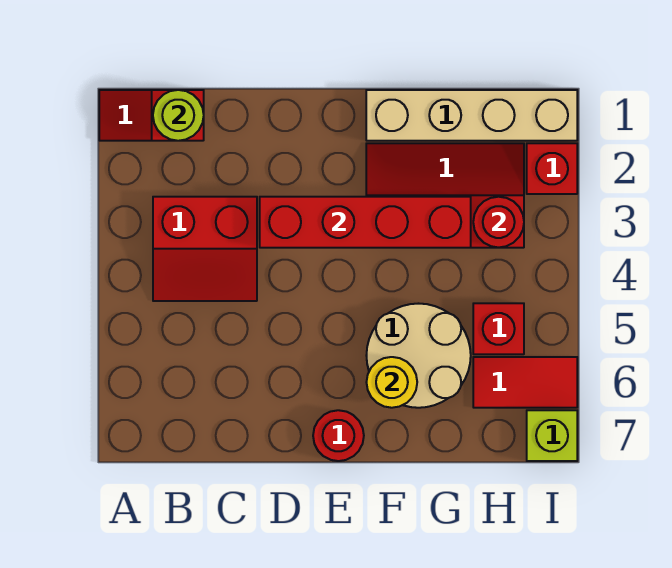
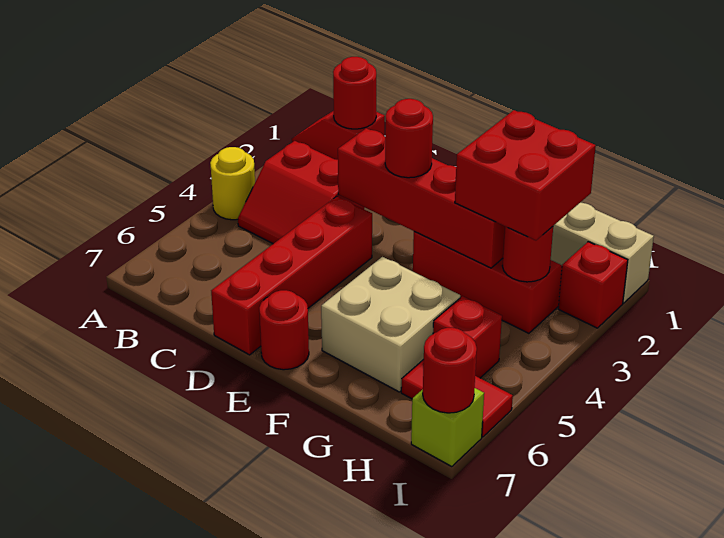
lime round brick B1 level 2 -> red round brick B1 level 2
none -> red brick D4:D7 level 1
none -> red round brick E3 level 3
tan round brick F5:G6 level 1 -> tan brick F5:G6 level 1
yellow round brick F6 level 2 -> yellow round brick A4 level 1
none -> red brick G2:H3 level 3
none -> red round brick I7 level 2

